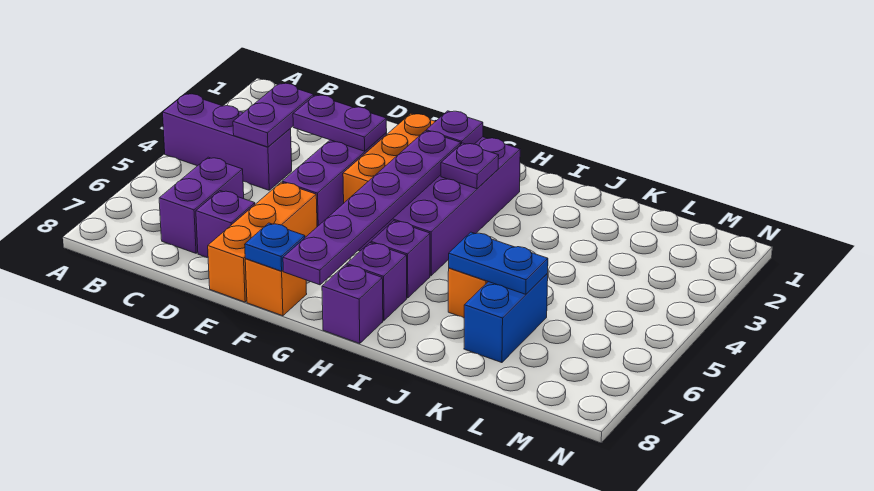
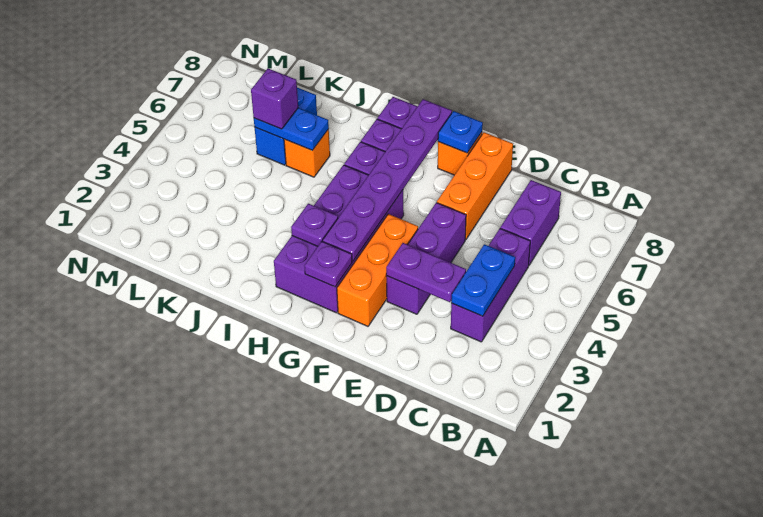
purple brick A4:C4 level 1 -> purple brick C3:C5 level 1
purple plate C3:C4 level 2 -> blue plate C3:C4 level 2
purple brick D7 level 1 -> purple brick K6 level 3

